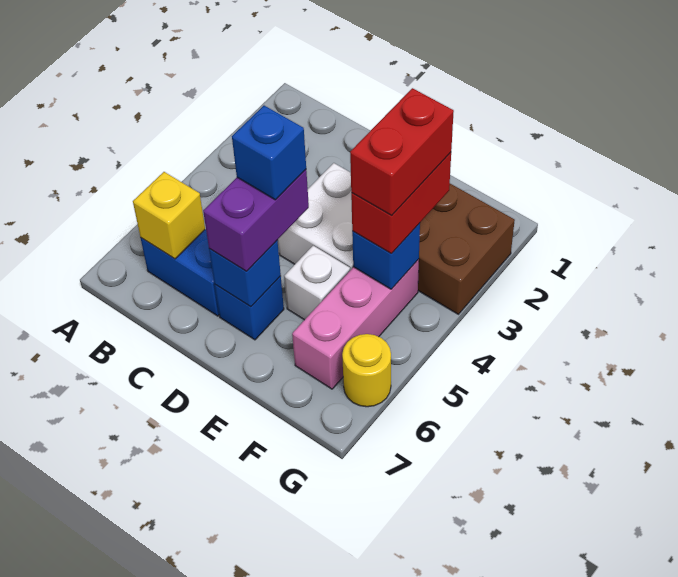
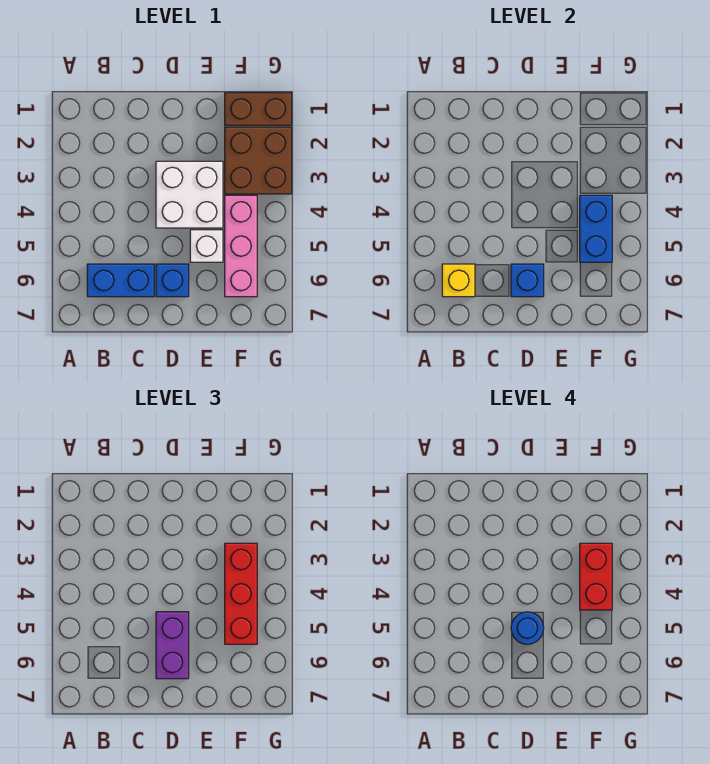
blue brick D5 level 4 -> blue round brick D5 level 4
none -> brown brick F1:G1 level 1
red brick F3:F4 level 3 -> red brick F3:F5 level 3
blue brick F4 level 2 -> blue brick F4:F5 level 2
yellow round brick G6 level 1 -> none

